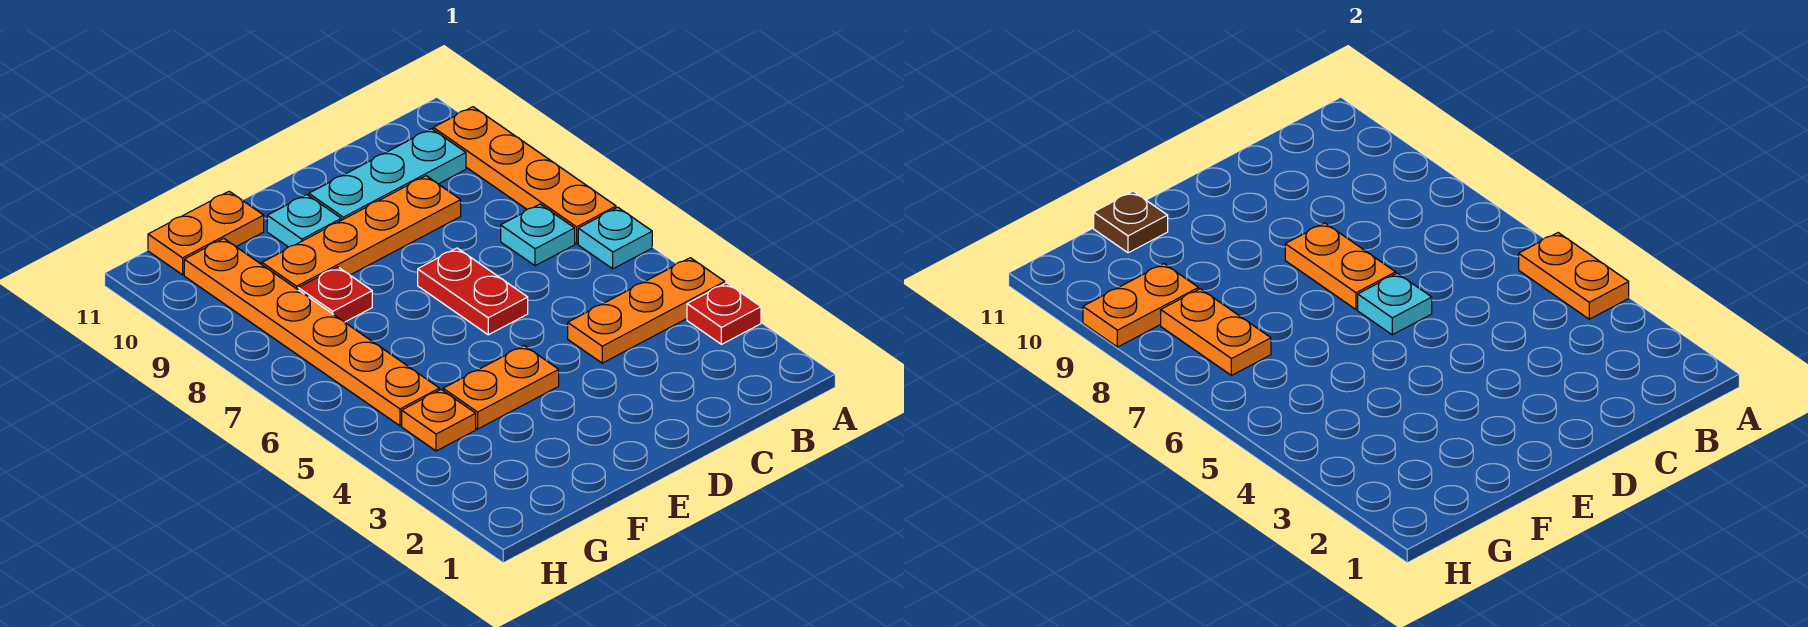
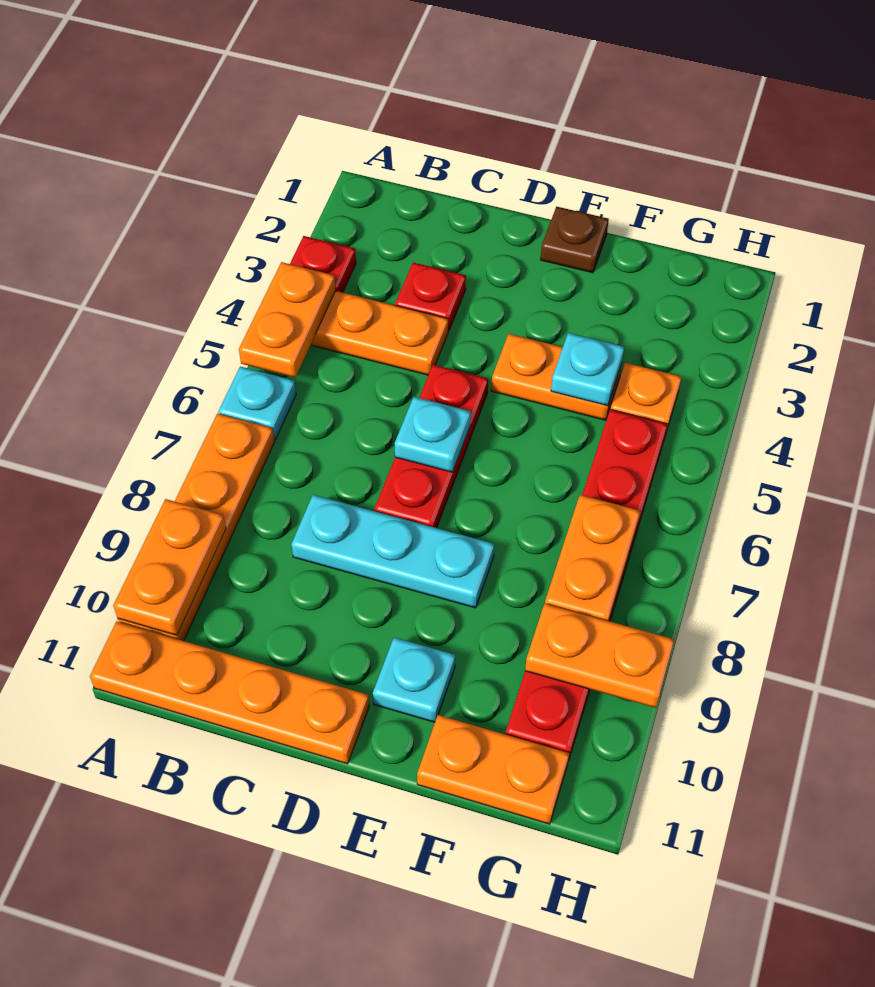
cyan plate B7 level 1 -> cyan plate F4 level 2
cyan plate B10:D10 level 1 -> cyan plate C8:E8 level 1
orange plate C9:F9 level 1 -> orange plate A11:D11 level 1
red plate D6:D7 level 1 -> red plate D5:D7 level 1
orange plate D7:D8 level 2 -> orange plate A9:A10 level 2
red plate F8 level 1 -> red plate C3 level 1
brown plate F11 level 2 -> brown plate E1 level 1
orange plate G5:G10 level 1 -> red plate G5:G10 level 1

